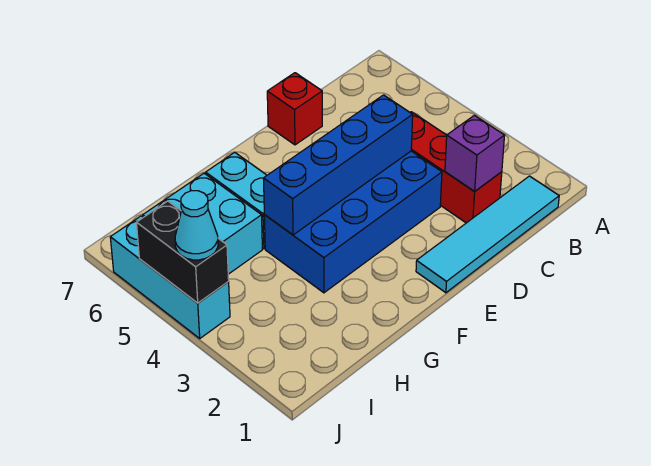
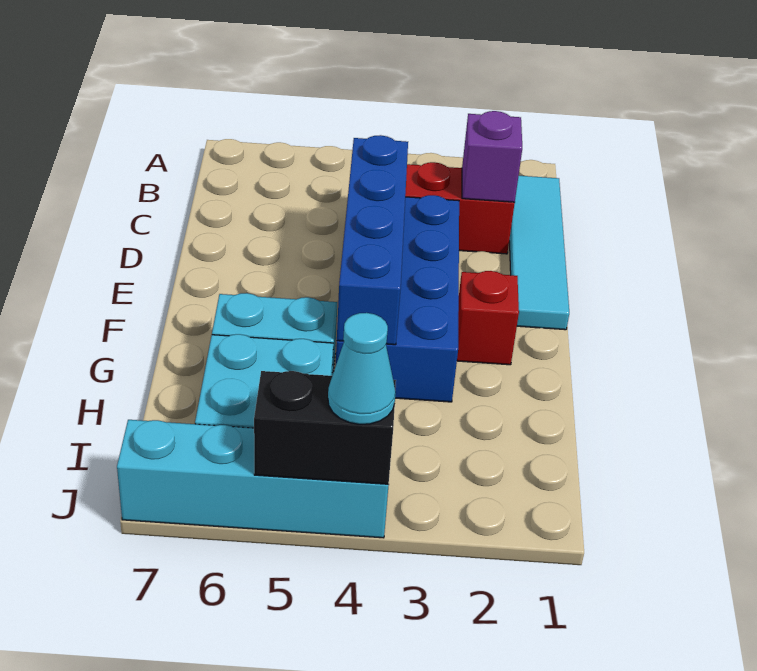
red brick D7 level 1 -> red brick F2 level 1
cyan brick J4:J6 level 1 -> cyan brick J4:J7 level 1

